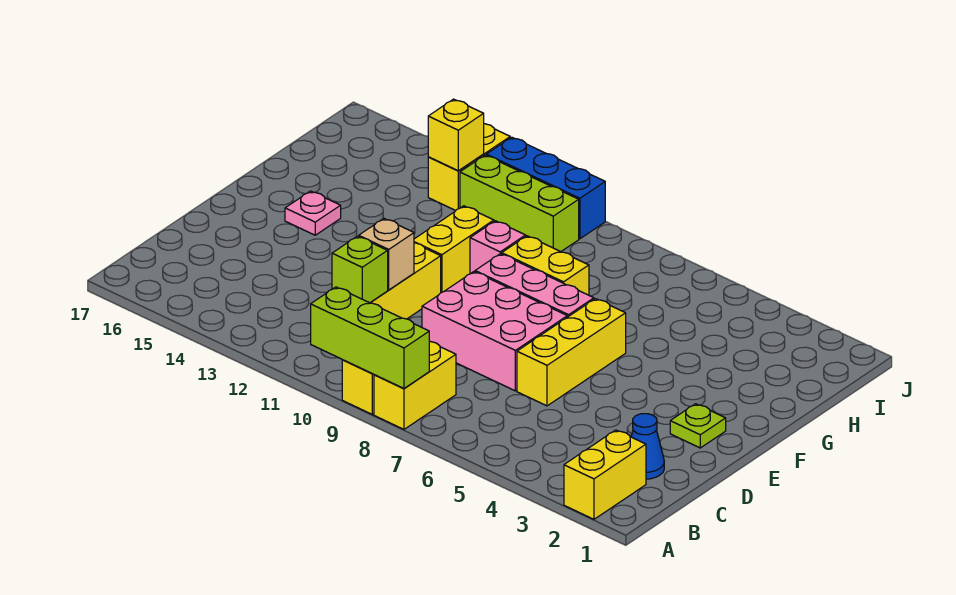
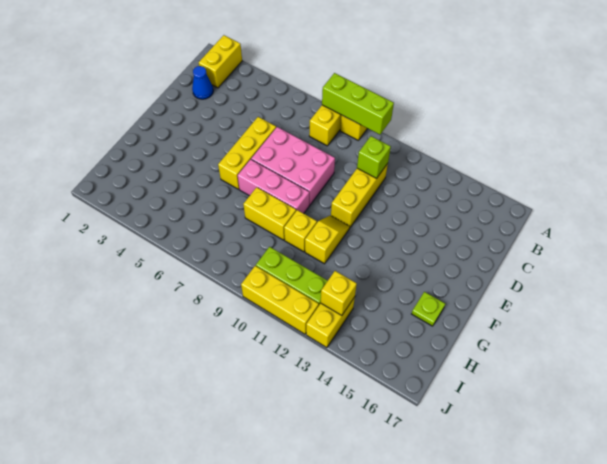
tan brick D11 level 2 -> none
lime plate E2 level 1 -> lime plate G16 level 1
yellow brick F11:G11 level 1 -> yellow slope F11:G11 level 1 top G
pink plate F15 level 1 -> none
pink brick G10 level 1 -> yellow brick G10 level 1
blue brick J10:J12 level 1 -> yellow brick J10:J12 level 1

